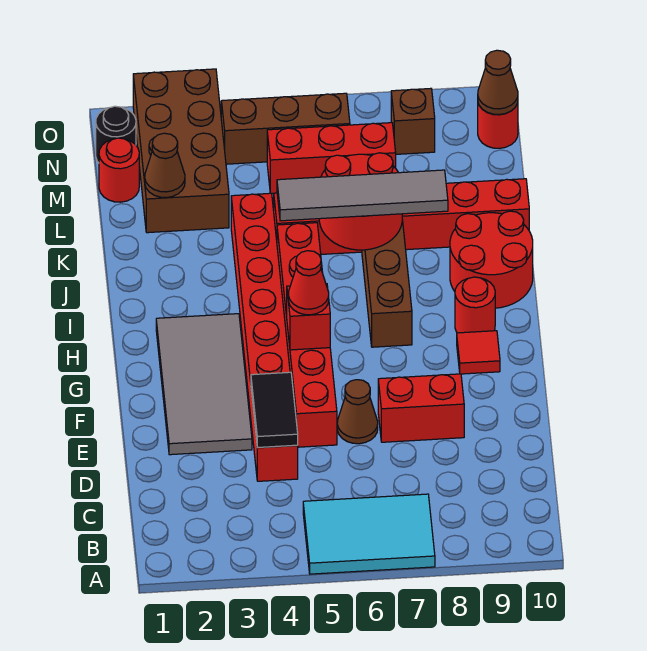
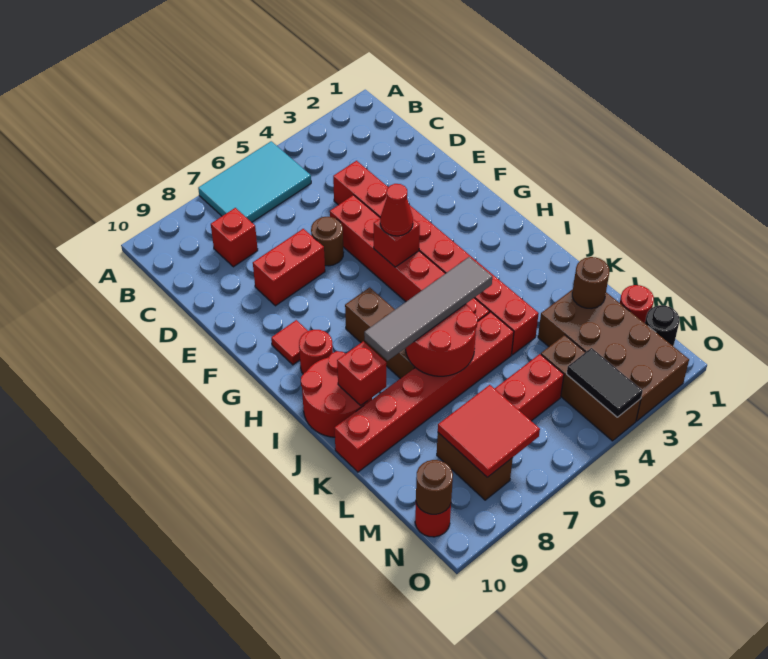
none -> red brick C8 level 1
black tile D4:E4 level 2 -> black tile N4:O4 level 2
grey tile E2:H3 level 1 -> none
brown cone E6 level 1 -> brown round brick E6 level 1
none -> red brick J9 level 2
brown cone L2 level 2 -> brown round brick L2 level 2
none -> red tile M7:N8 level 2
brown brick N4:N6 level 1 -> brown brick M4:O4 level 1
brown brick N8 level 1 -> brown brick M8:N8 level 1
brown cone N10 level 2 -> brown round brick N10 level 2

